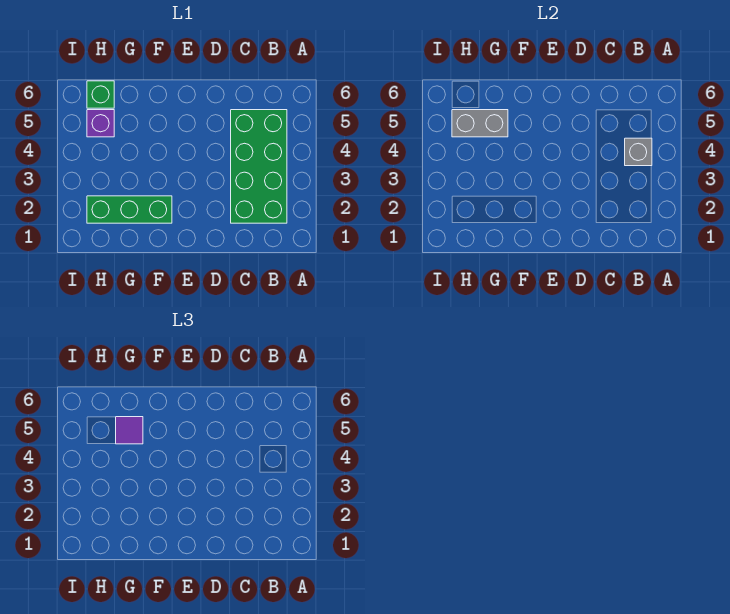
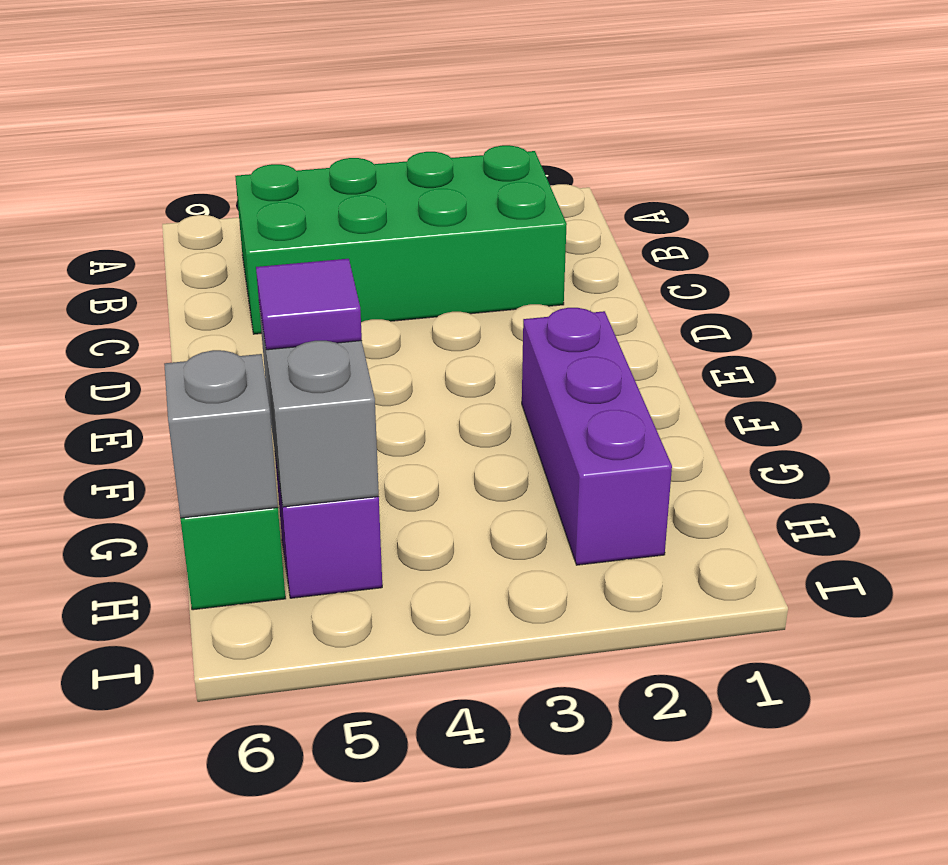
grey brick B4 level 2 -> grey brick H6 level 2
green brick F2:H2 level 1 -> purple brick F2:H2 level 1

